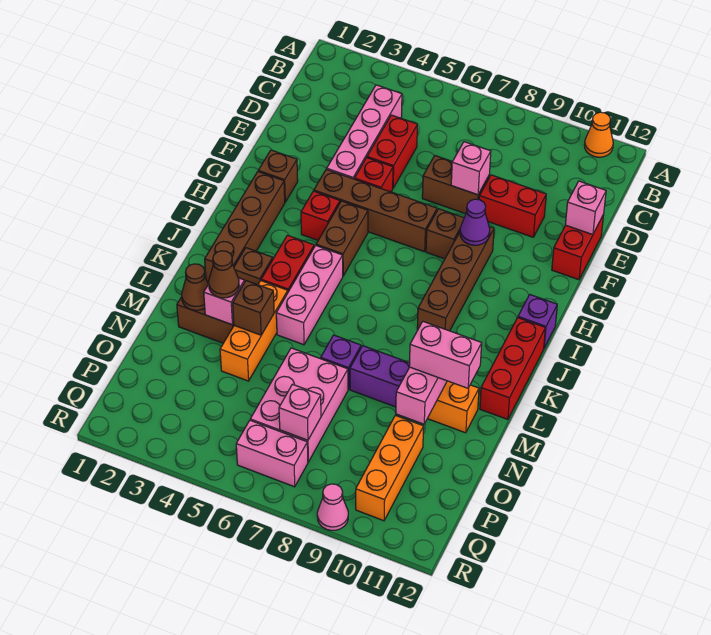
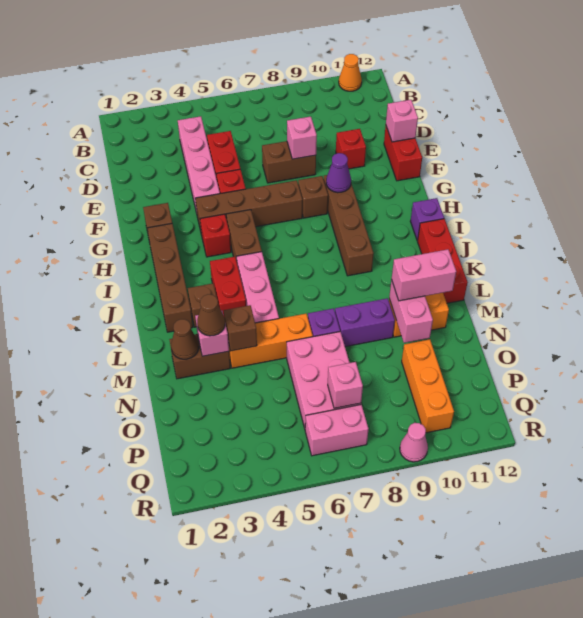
red brick E9:E10 level 1 -> red brick E10 level 1
orange brick L4:N4 level 1 -> orange brick M4:M6 level 1

